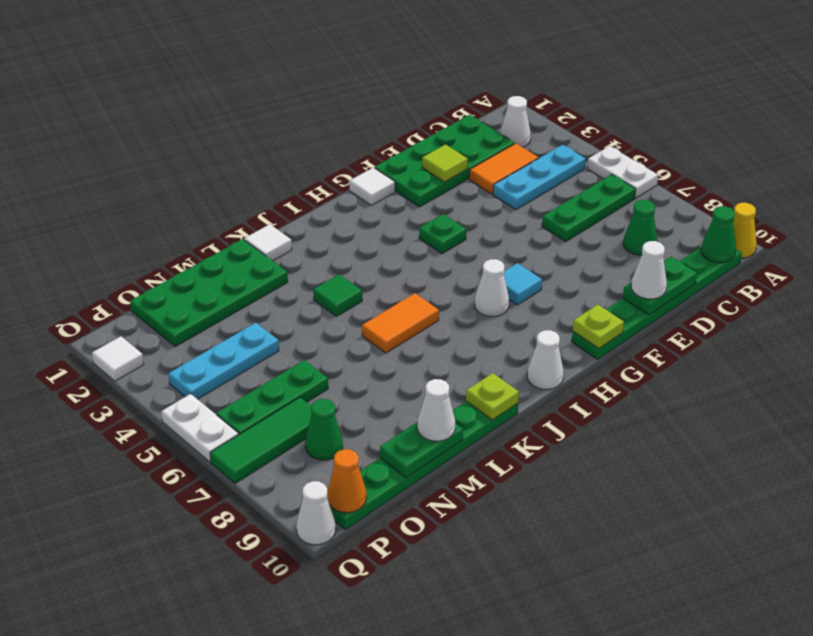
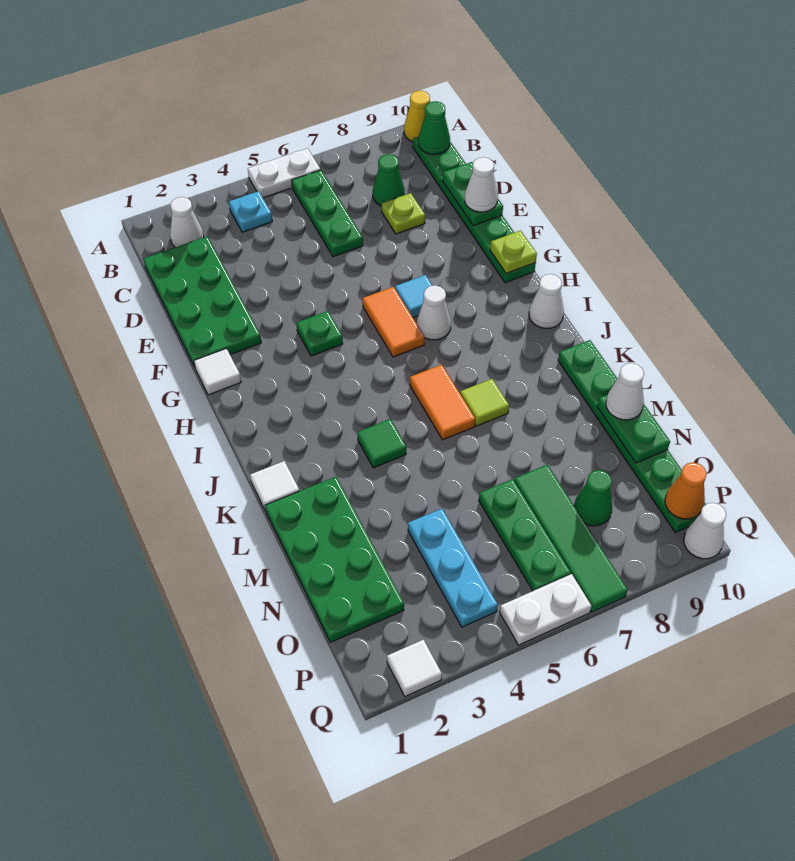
cyan plate B4:D4 level 1 -> cyan plate B4 level 1
orange tile C3:D3 level 1 -> orange tile G6:H6 level 1
lime tile E2 level 2 -> lime tile K7 level 1
lime plate K10 level 2 -> lime plate D8 level 1
green tile O7:Q7 level 1 -> green tile N7:Q7 level 1

